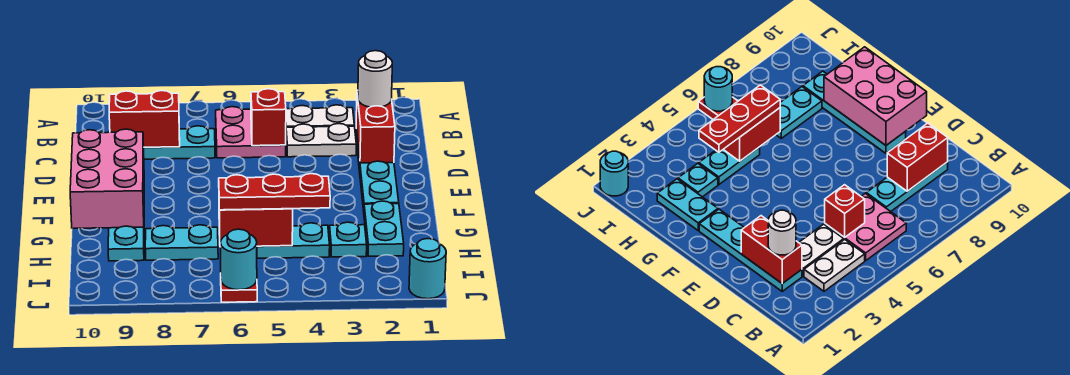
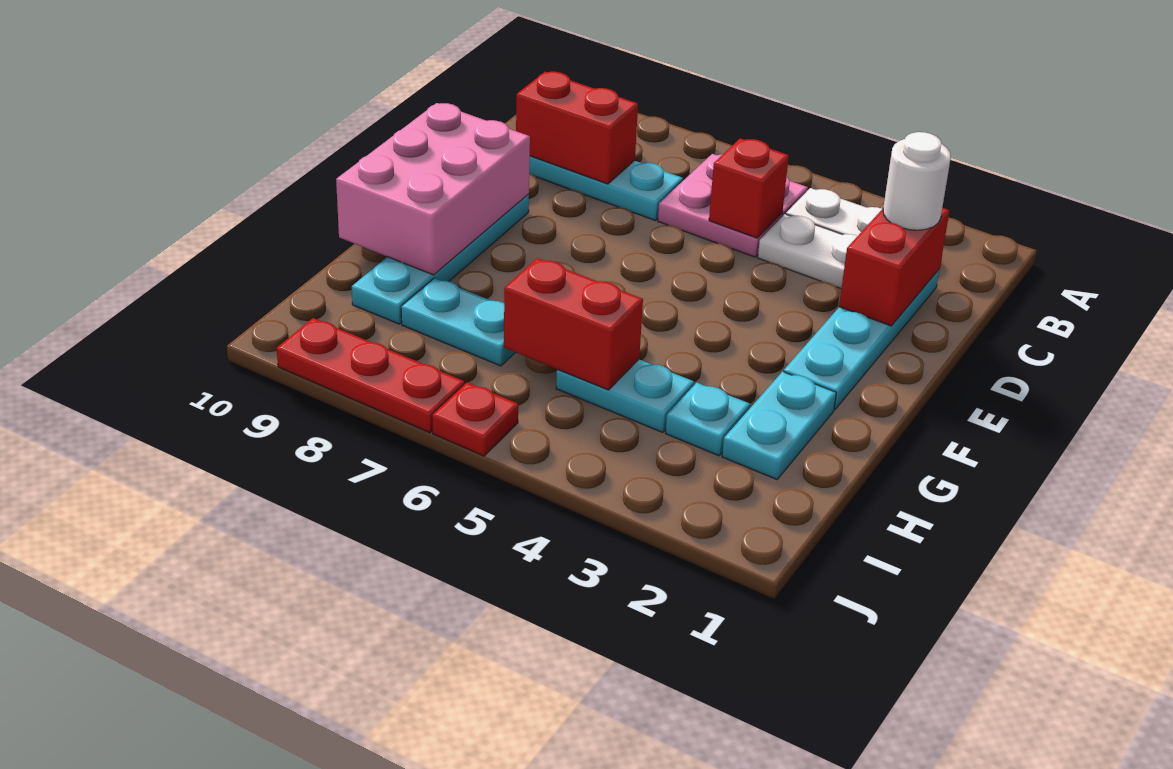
red plate H4:H6 level 3 -> red plate J7:J9 level 1
cyan round brick J1 level 1 -> none
cyan round brick J6 level 2 -> none

